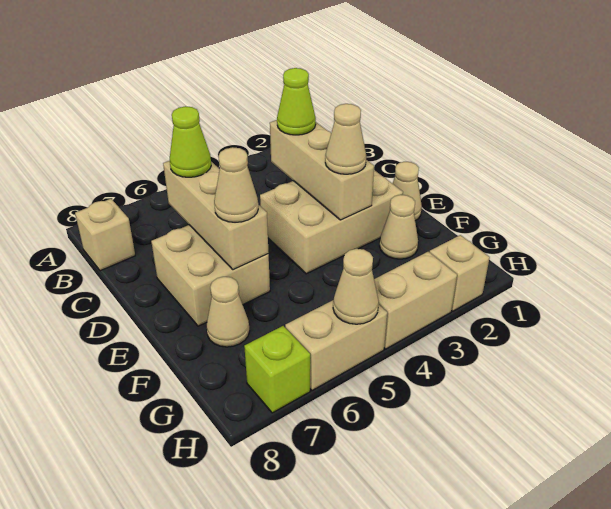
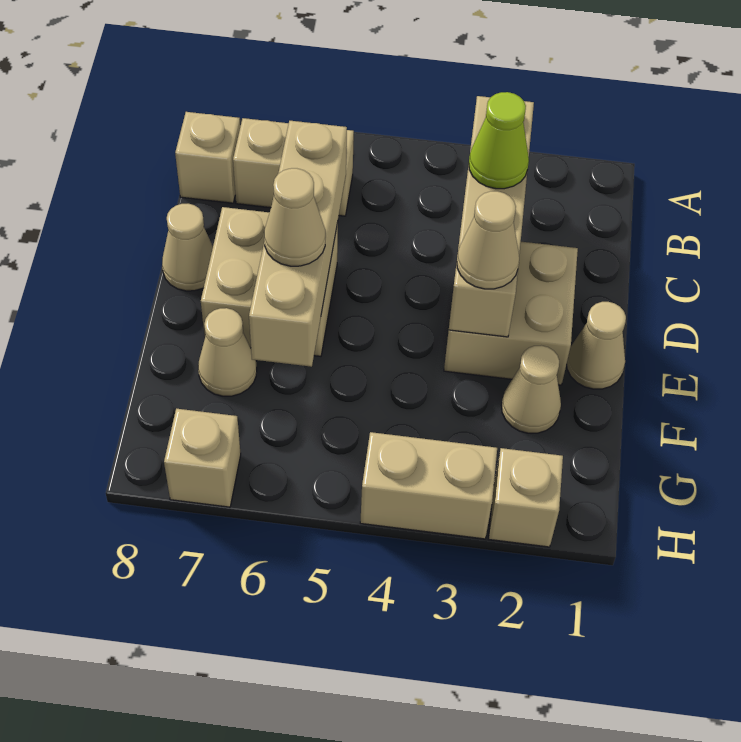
tan brick C3:E3 level 2 -> tan brick B3:E3 level 2
tan brick C6:E6 level 2 -> tan brick C6:F6 level 2
lime cone C6 level 3 -> none
tan brick D2:E4 level 1 -> tan brick D2:E3 level 1
tan brick H5:H6 level 1 -> tan brick B6:B7 level 1
tan cone H5 level 2 -> tan cone D8 level 1
lime brick H7 level 1 -> tan brick H7 level 1

